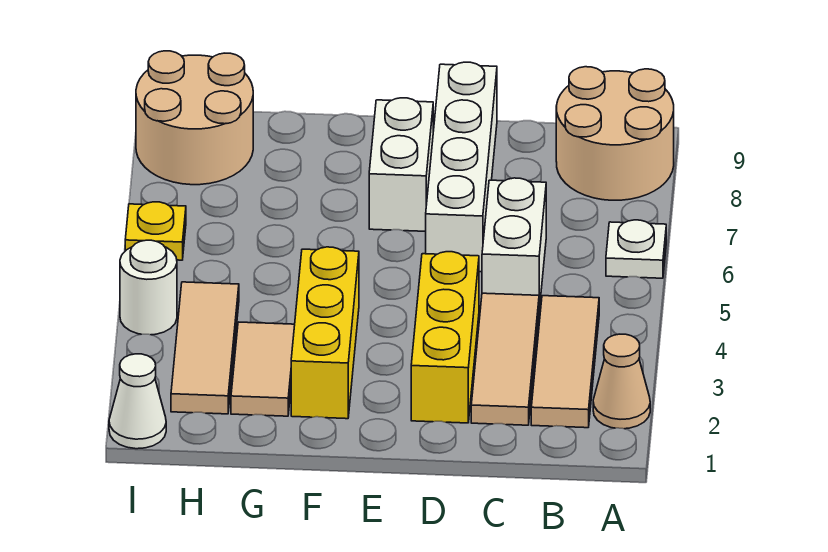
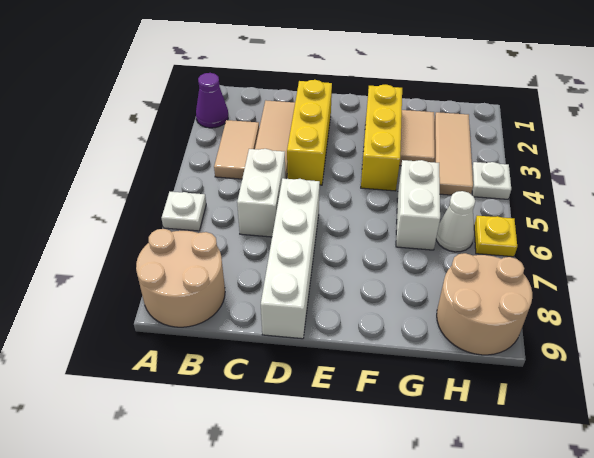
tan cone A2 level 1 -> purple cone A2 level 1
tan tile B2:B4 level 1 -> tan tile B3:B4 level 1
white brick E7:E8 level 1 -> white brick G5:G6 level 1
white cone I1 level 1 -> white cone H6 level 1
white round brick I4 level 1 -> white plate I4 level 1

